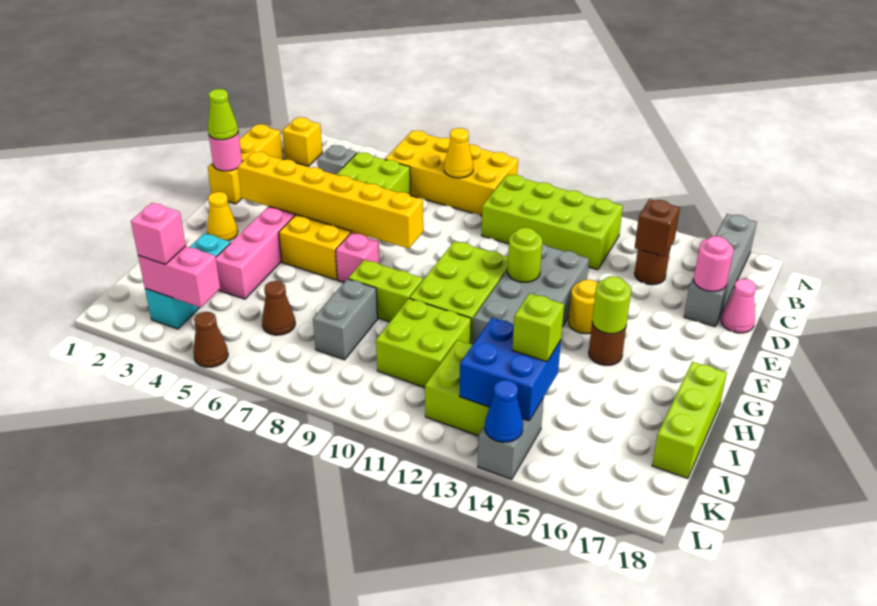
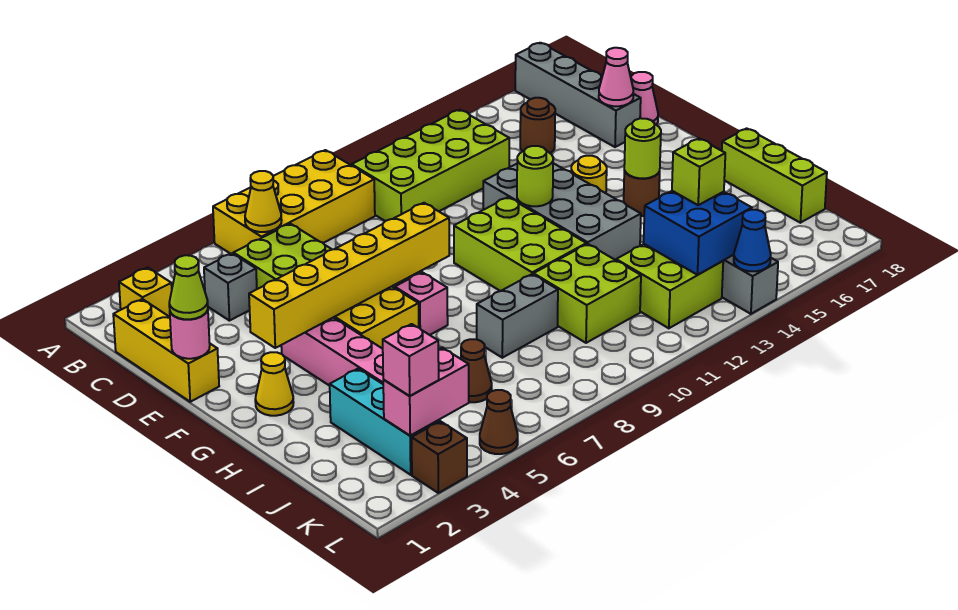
yellow cone B8 level 2 -> yellow cone B6 level 2
brown brick C15 level 2 -> brown brick L3 level 1
pink round brick D17 level 2 -> pink cone D17 level 2
lime brick H8:H9 level 1 -> none
grey brick I8:J8 level 1 -> grey brick I8:I9 level 1

